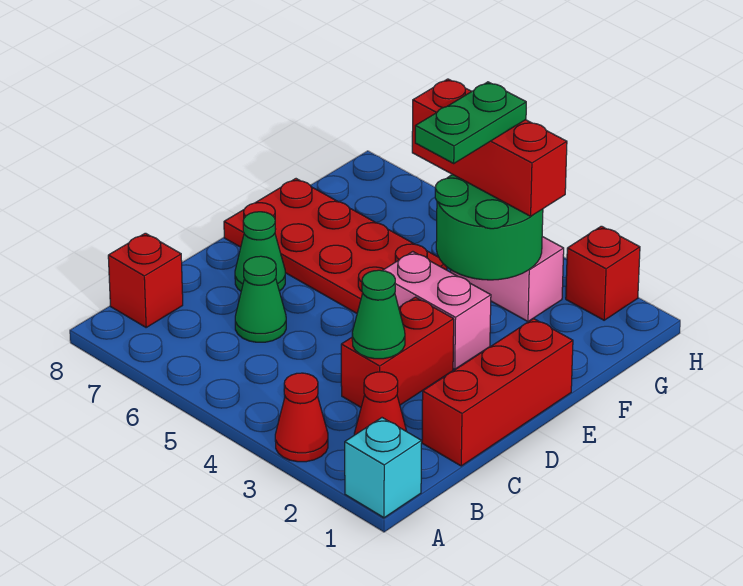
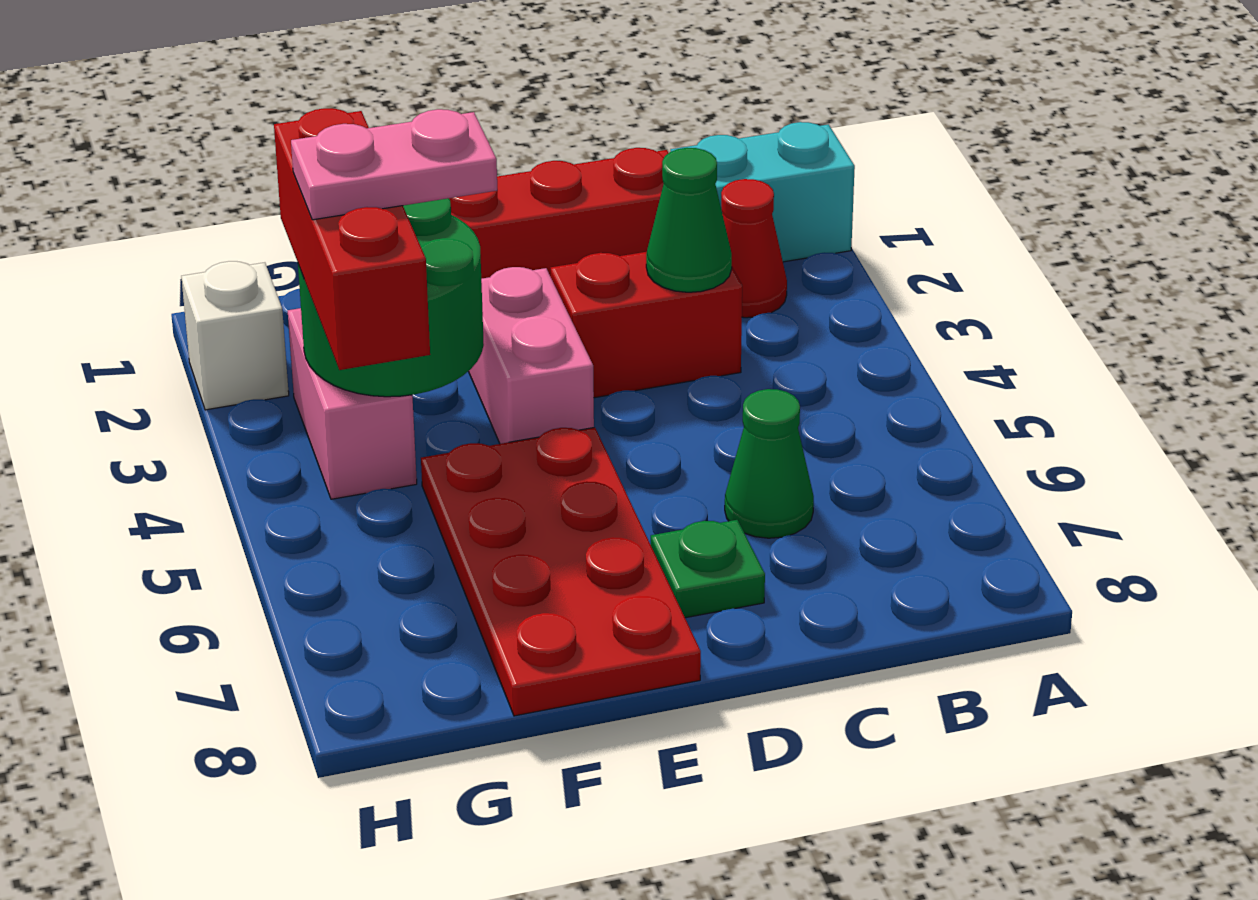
cyan brick A1 level 1 -> cyan brick A1:B1 level 1
red cone A3 level 1 -> none
red brick B8 level 1 -> none
green cone D7 level 1 -> green plate D7 level 1
green plate F4:G4 level 4 -> pink plate F4:G4 level 4
red brick H2 level 1 -> white brick H2 level 1

